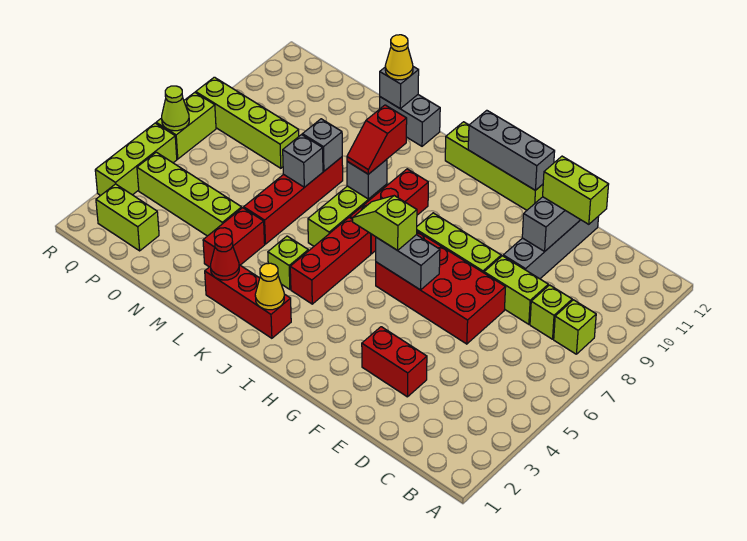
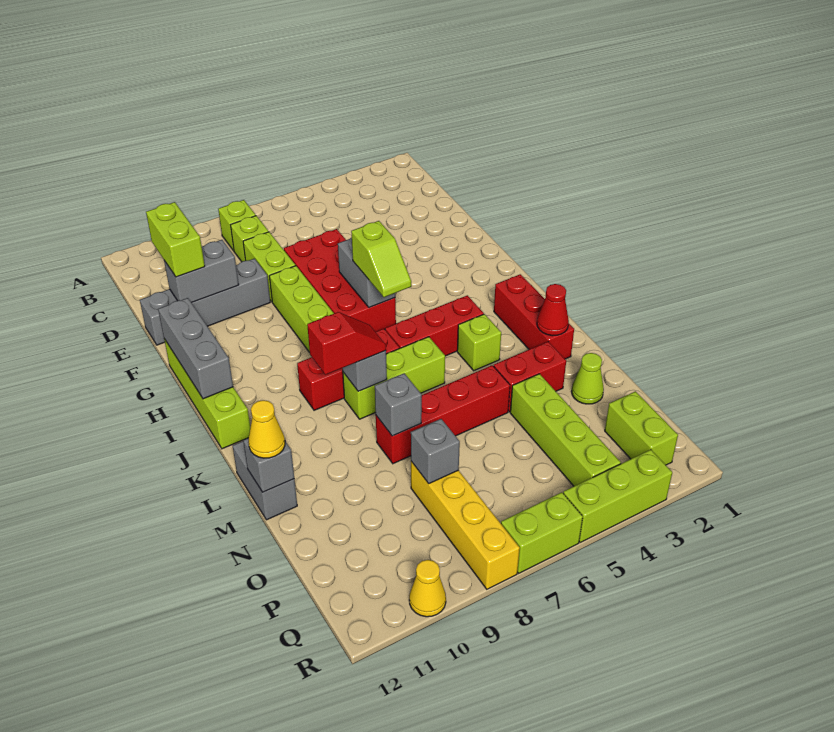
red brick E3:F3 level 1 -> none
yellow cone J2 level 2 -> yellow cone R10 level 1
grey brick M7 level 2 -> grey brick O8 level 2
lime brick O8:R8 level 1 -> yellow brick O8:R8 level 1
lime cone R6 level 2 -> lime cone N2 level 1

